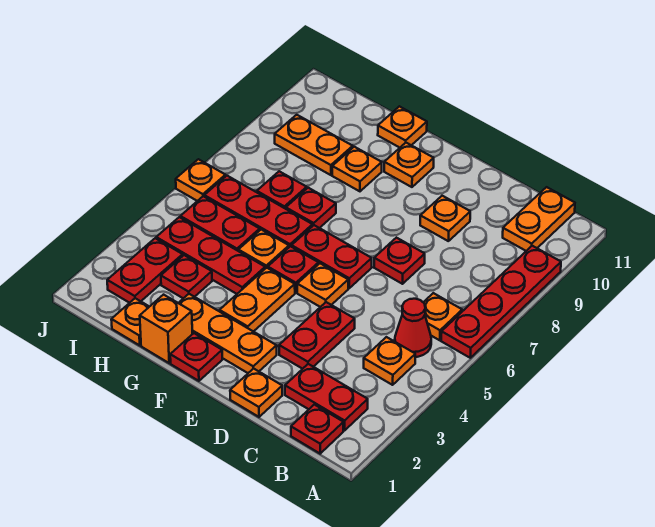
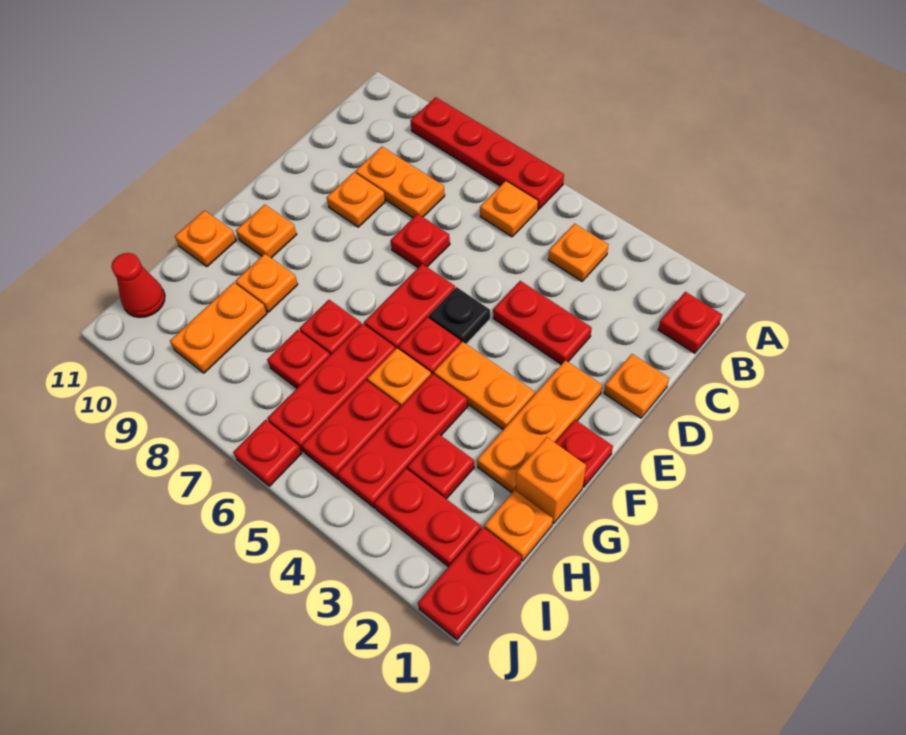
red plate B2:C2 level 1 -> red plate I1:J1 level 1
red cone B5 level 1 -> red cone I11 level 1
orange plate B10:B11 level 1 -> orange plate C8:C9 level 1
orange plate E5 level 1 -> black plate E5 level 1
orange plate J6 level 1 -> red plate J6 level 1

